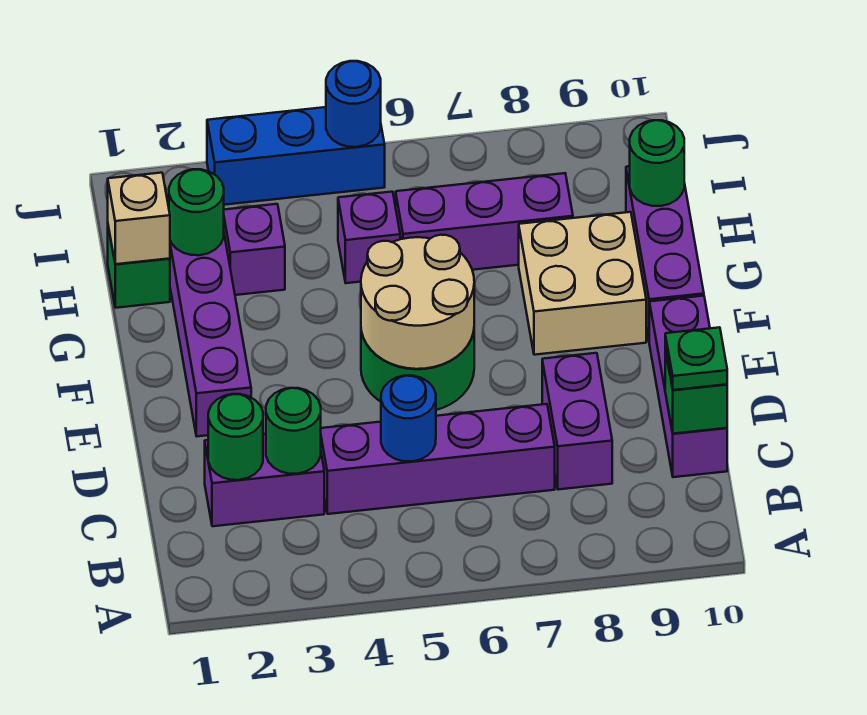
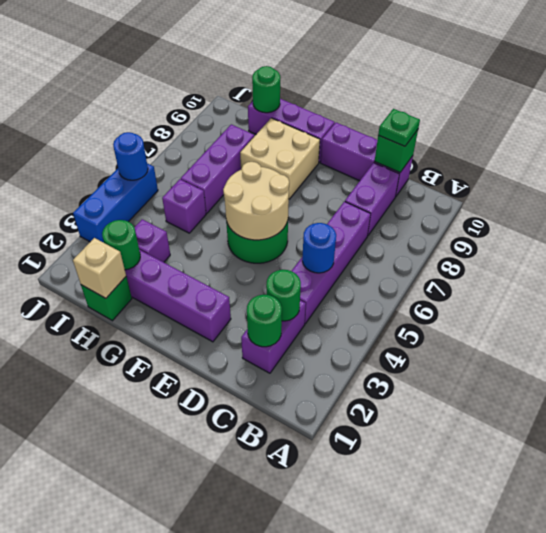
purple brick C8:D8 level 1 -> purple brick C8:C9 level 1

